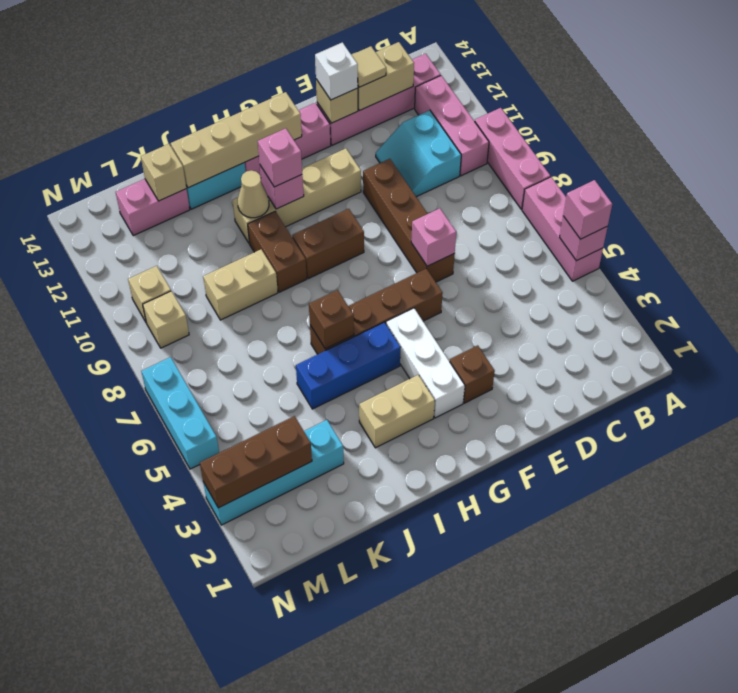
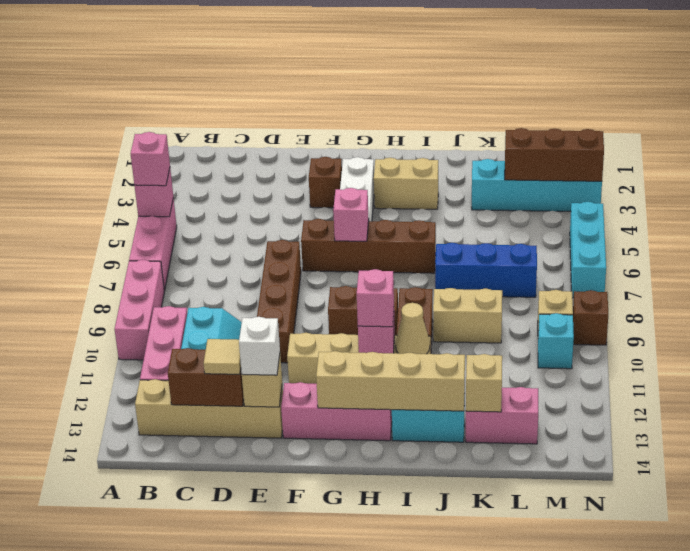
pink brick B13:E13 level 1 -> tan brick B13:E13 level 1
tan brick C13:D13 level 2 -> brown brick C13:D13 level 2
pink brick E7 level 2 -> pink brick G6 level 2
blue brick H5:J5 level 1 -> blue brick J7:L7 level 1
brown brick I6 level 2 -> brown brick N9 level 1
tan brick M10 level 1 -> cyan brick M10 level 1

